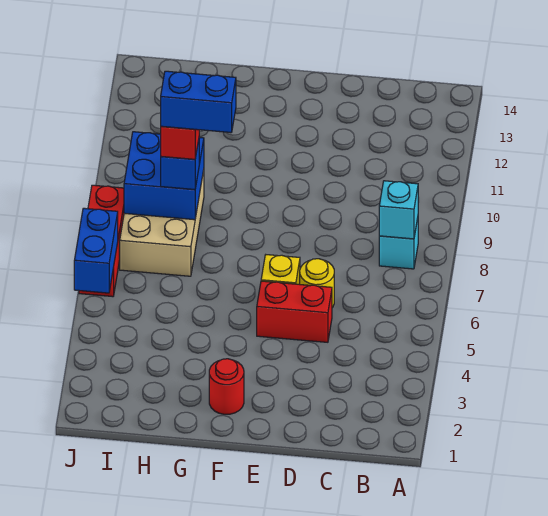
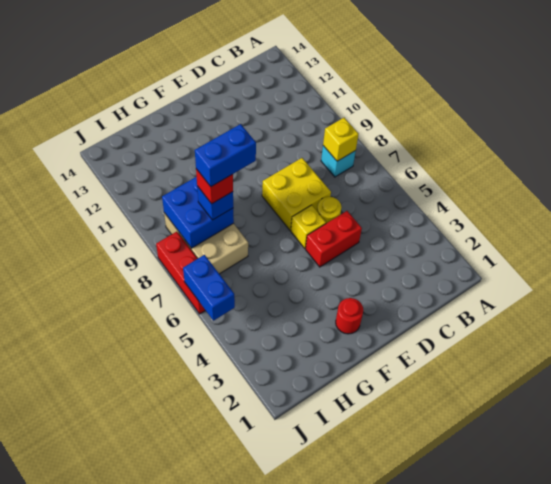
cyan brick B8 level 2 -> yellow brick B8 level 2
none -> yellow brick D7:E8 level 1

